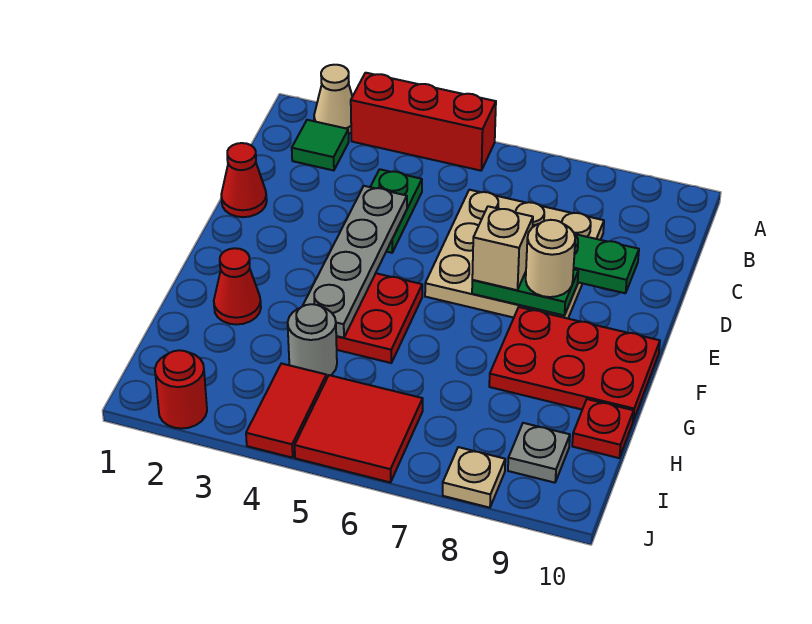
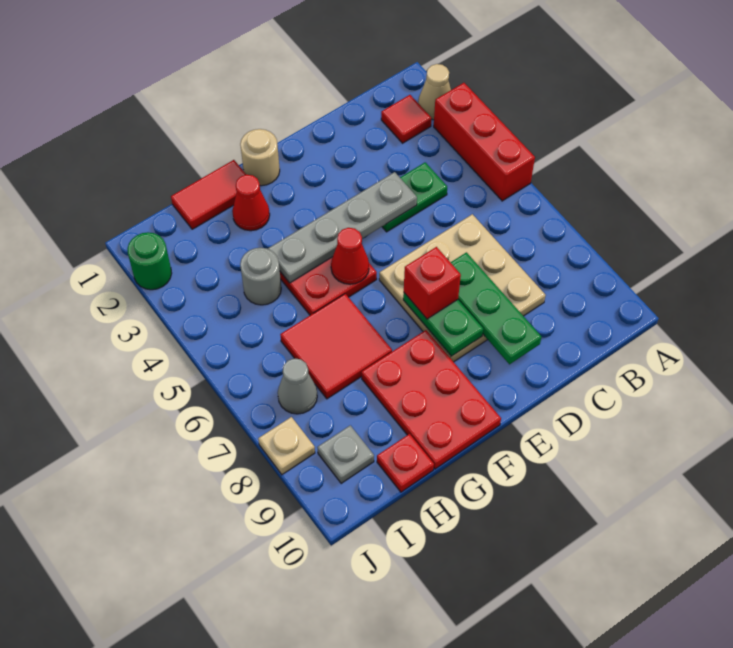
green tile B2 level 1 -> red tile B2 level 1
red cone D1 level 1 -> red cone F5 level 2
tan brick E7 level 3 -> red brick E7 level 3
tan round brick E8 level 3 -> tan round brick F1 level 1
red tile I4:J4 level 1 -> red tile G1:H1 level 1
red tile I5:J6 level 1 -> red tile G6:H7 level 1
none -> grey cone I7 level 1
red round brick J2 level 1 -> green round brick J2 level 1

